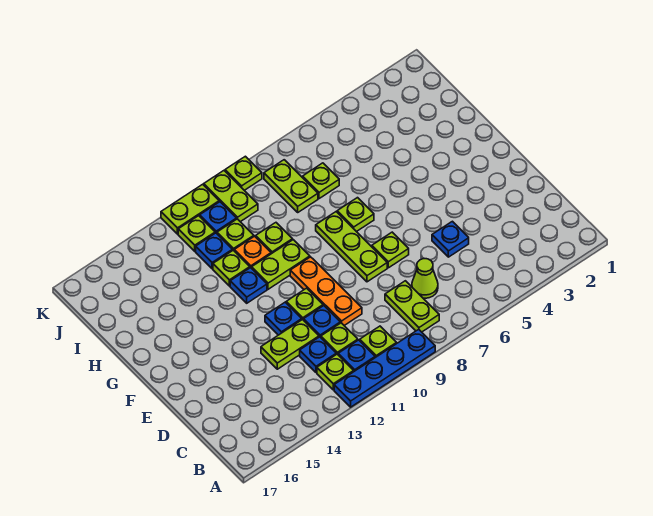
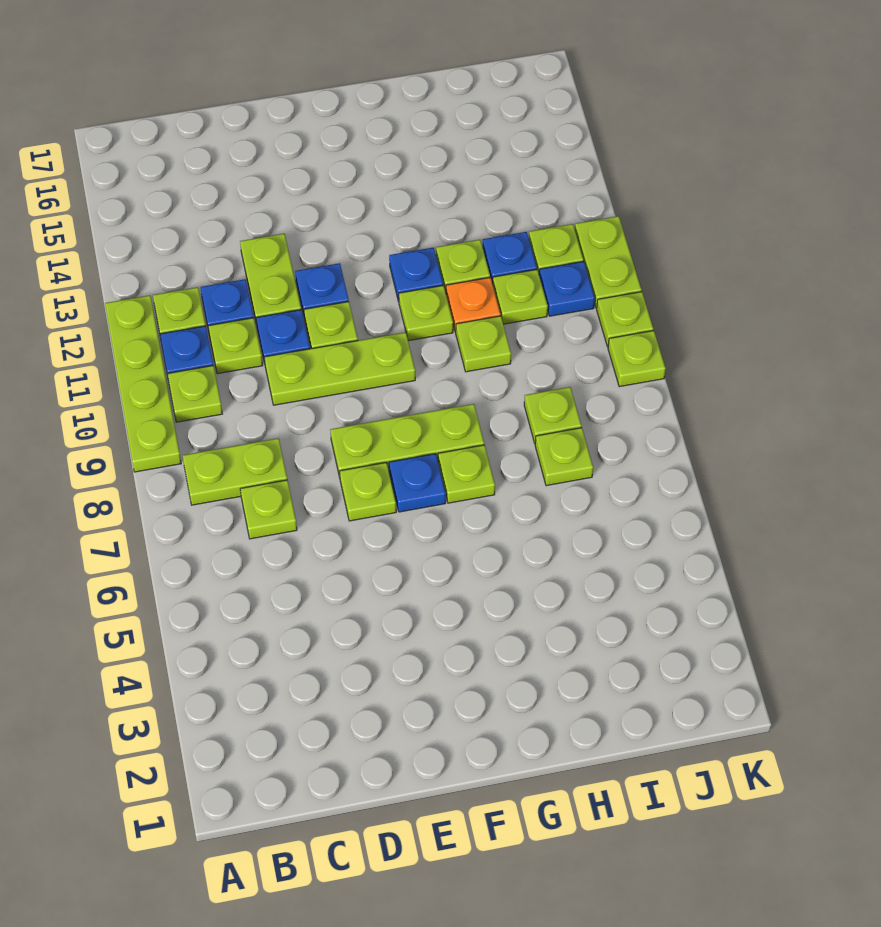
blue plate A9:A12 level 1 -> lime plate A9:A12 level 1
lime cone C7 level 1 -> lime plate C7 level 1
blue plate D5 level 1 -> blue plate F7 level 1
orange plate D10:F10 level 1 -> lime plate D10:F10 level 1
lime plate G10:G11 level 1 -> lime plate G11 level 1
lime plate I8:J8 level 1 -> lime plate I8 level 1
lime plate J10:K10 level 1 -> lime plate K10 level 1

